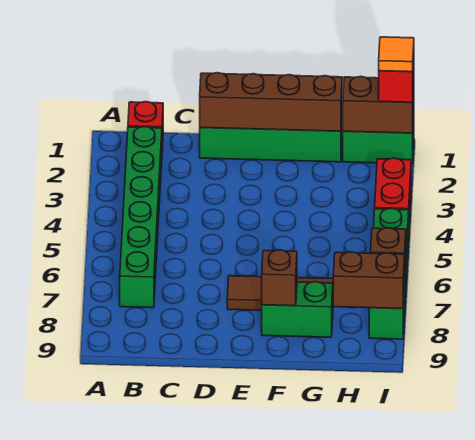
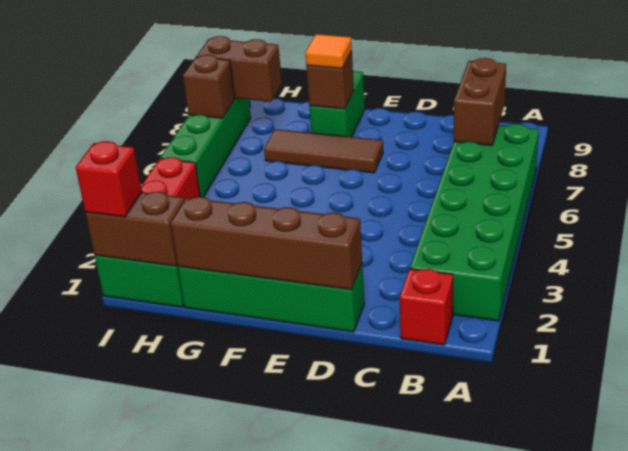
green brick B2:B7 level 1 -> green brick A2:B7 level 1
none -> brown brick B7:B8 level 2
green brick F8:G8 level 1 -> green brick F8:F9 level 1
orange tile I1 level 4 -> orange tile F8 level 3

